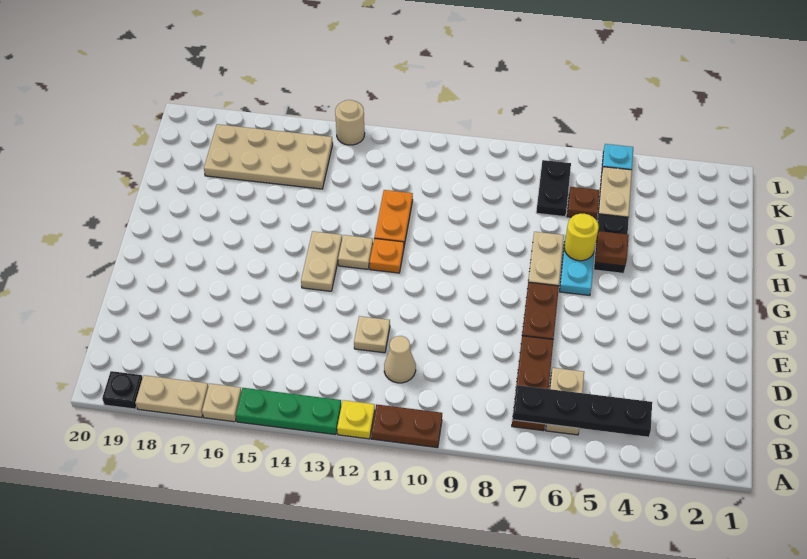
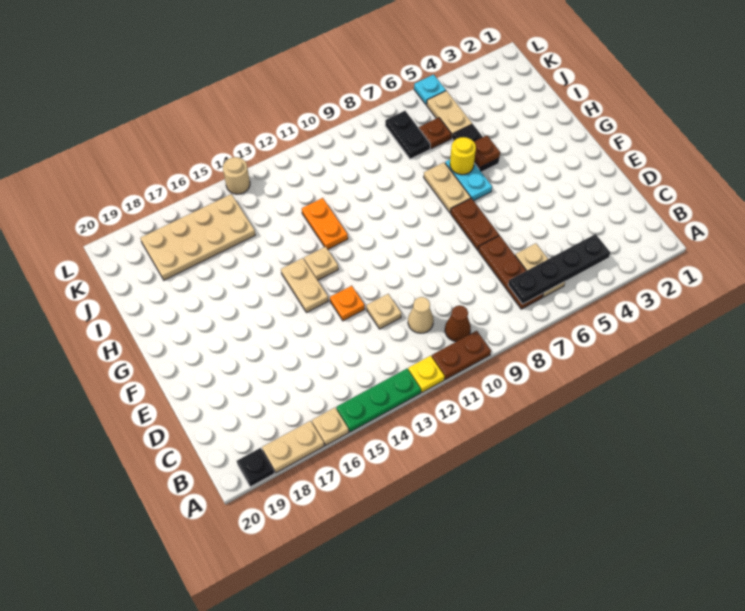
none -> brown cone B10 level 1
orange plate G12 level 1 -> orange plate E13 level 1

